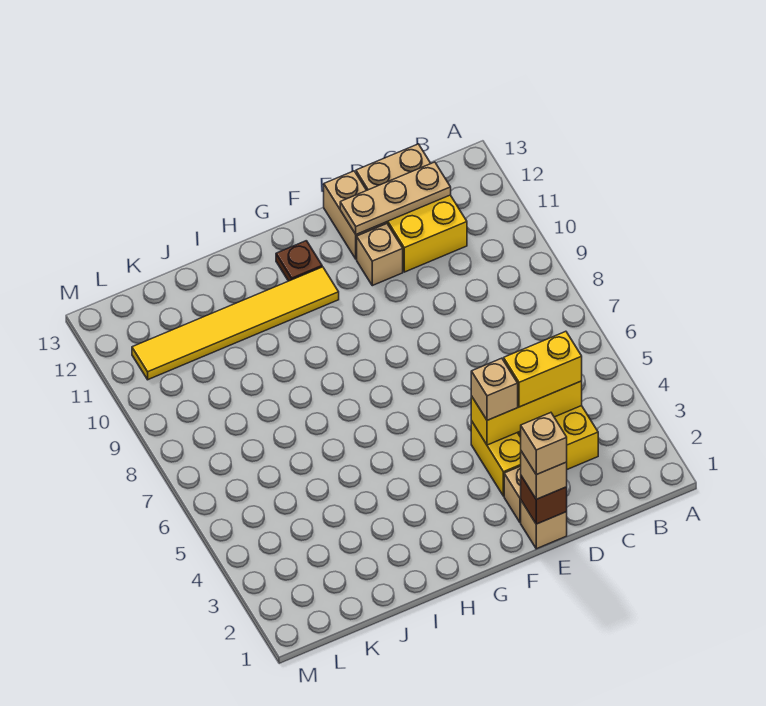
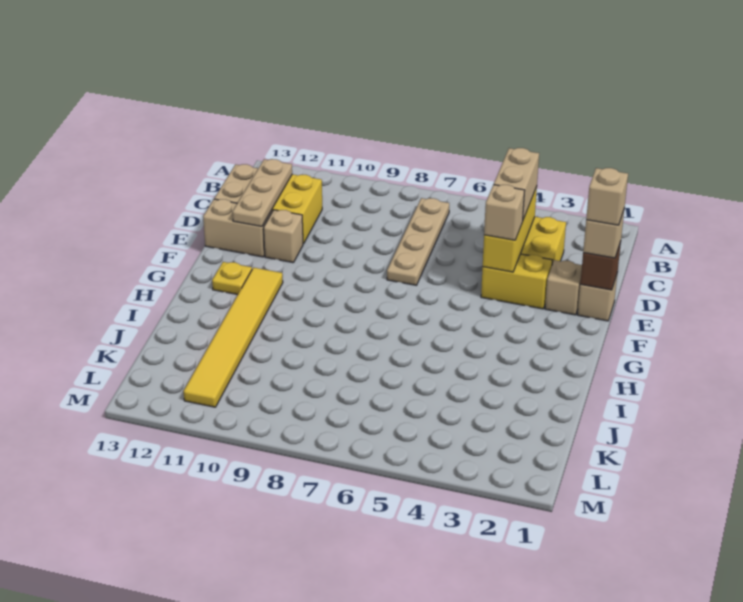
none -> tan plate B7:E7 level 1
yellow brick C4:D4 level 3 -> tan brick C4:D4 level 3
brown plate G12 level 1 -> yellow plate G12 level 1

